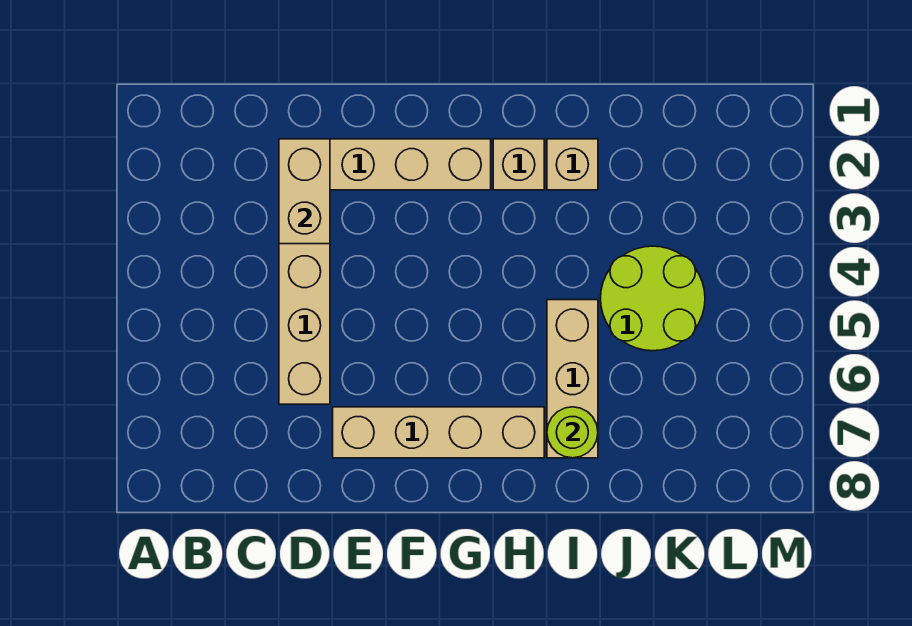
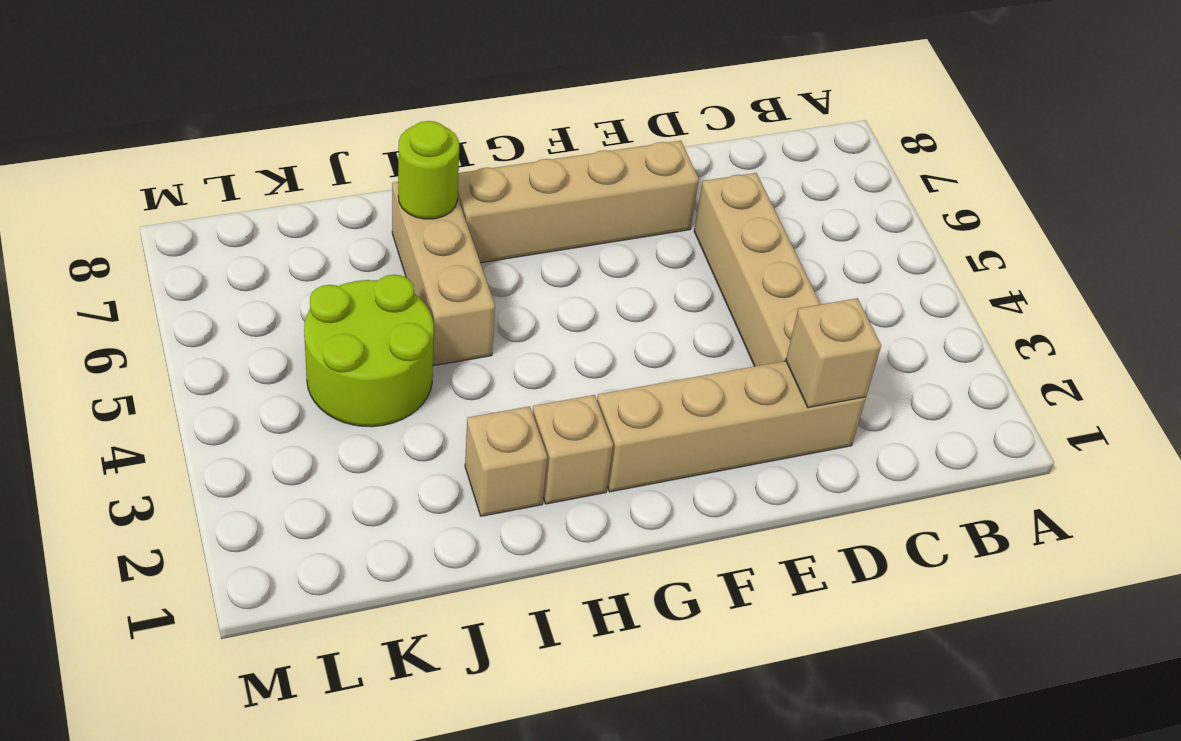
tan brick D2:D3 level 2 -> tan brick D2 level 2

